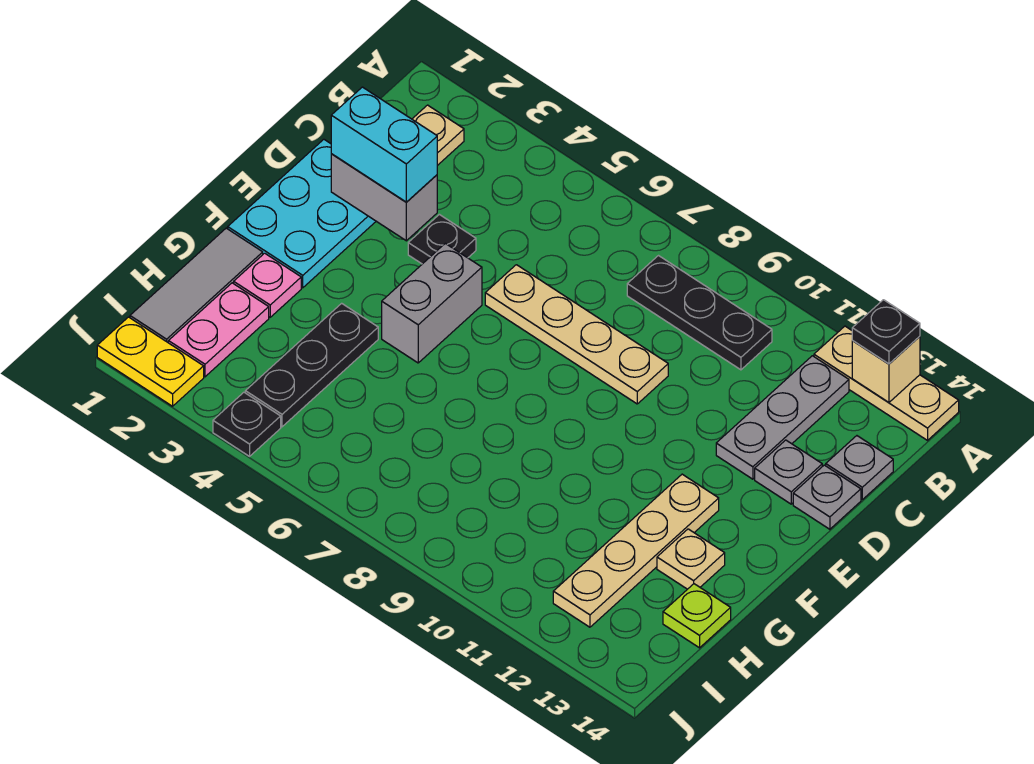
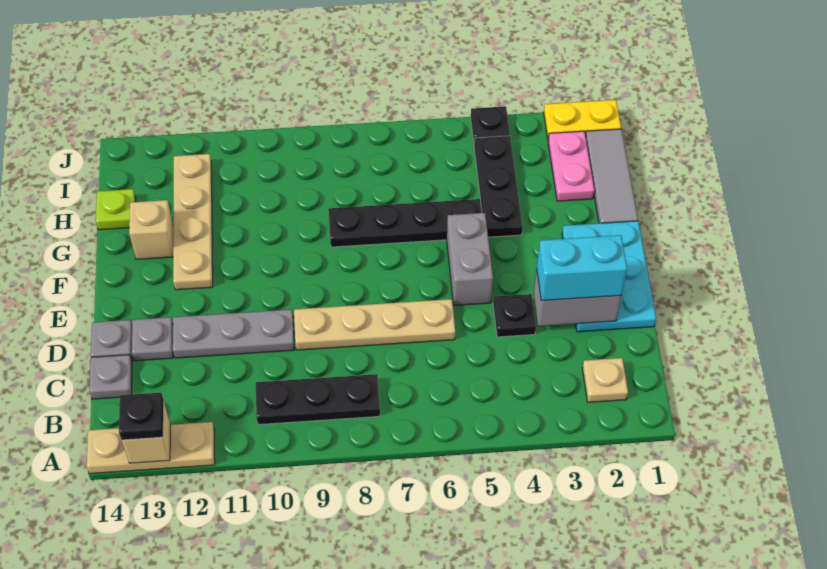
grey plate B12:D12 level 1 -> grey plate D10:D12 level 1
pink plate G2 level 1 -> none
none -> black plate G5:G8 level 1
tan plate G13 level 1 -> tan brick G13 level 1

